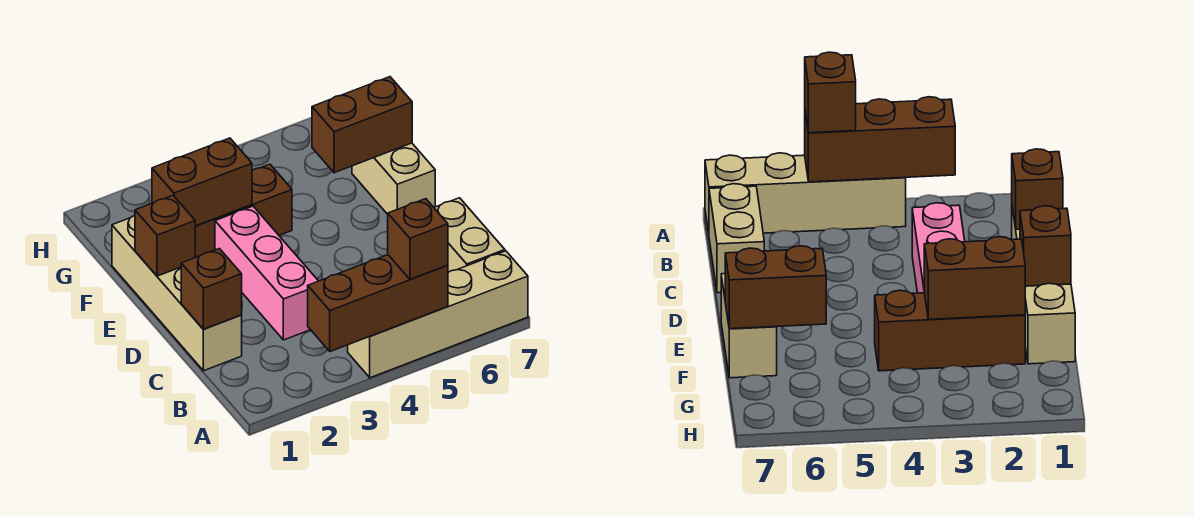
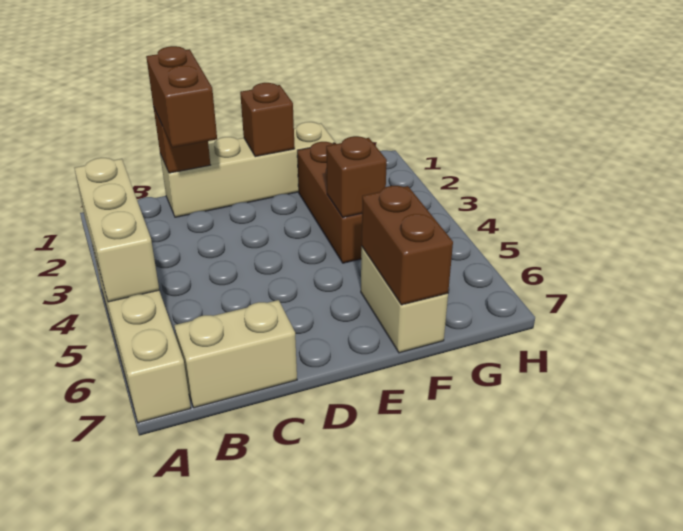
brown brick A3:A5 level 2 -> tan brick A3:A5 level 2
brown brick A5 level 3 -> brown brick F4 level 2
pink brick C3:E3 level 1 -> none
tan brick E7:F7 level 1 -> tan brick F6:F7 level 1
brown brick F2:F3 level 2 -> brown brick C1:C2 level 3

